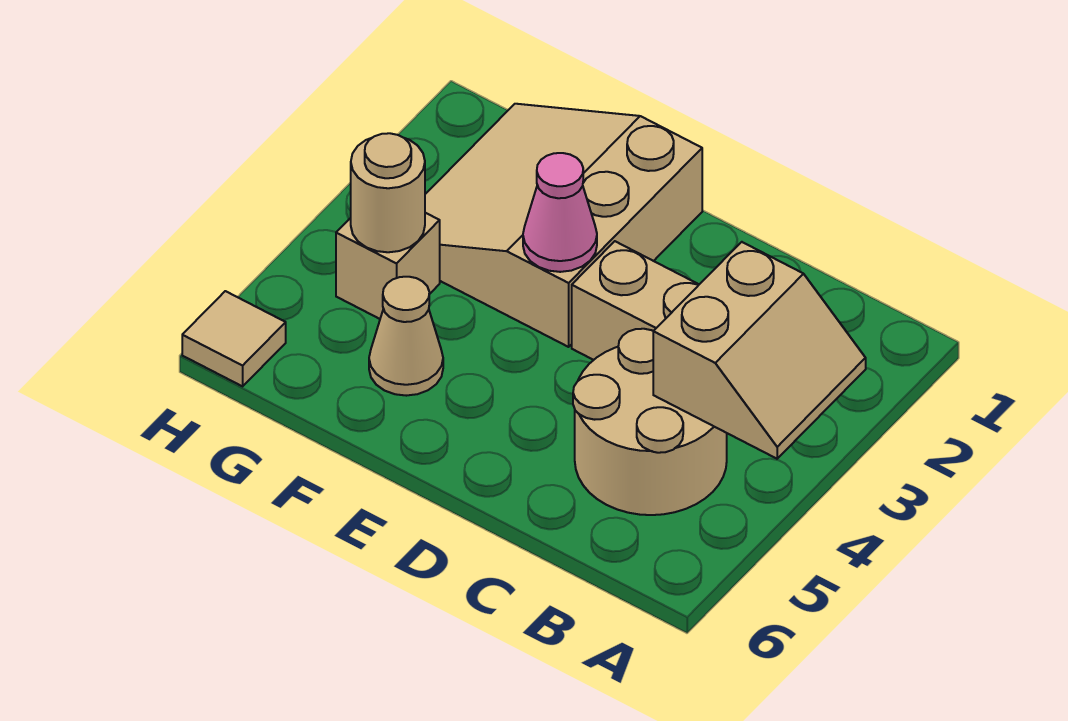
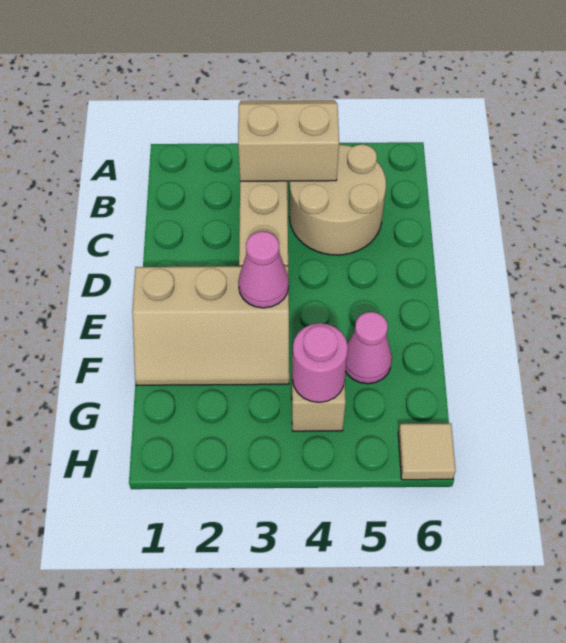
tan slope E1:G3 level 1 top E -> tan slope E1:F3 level 1 top E
tan cone F5 level 1 -> pink cone F5 level 1
tan round brick G4 level 2 -> pink round brick G4 level 2

